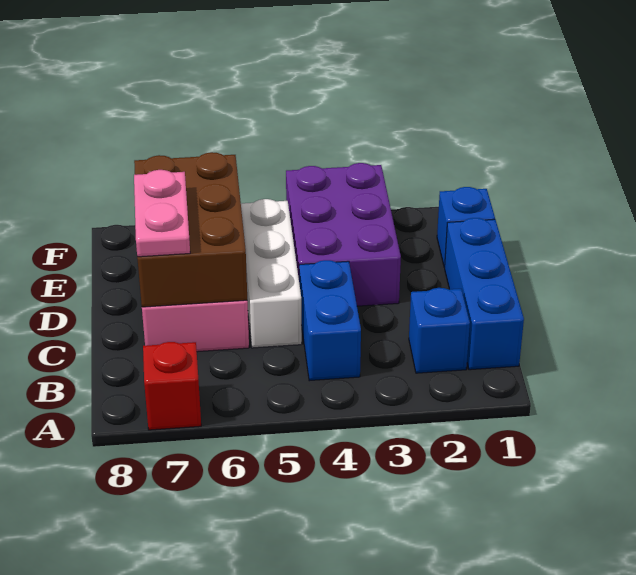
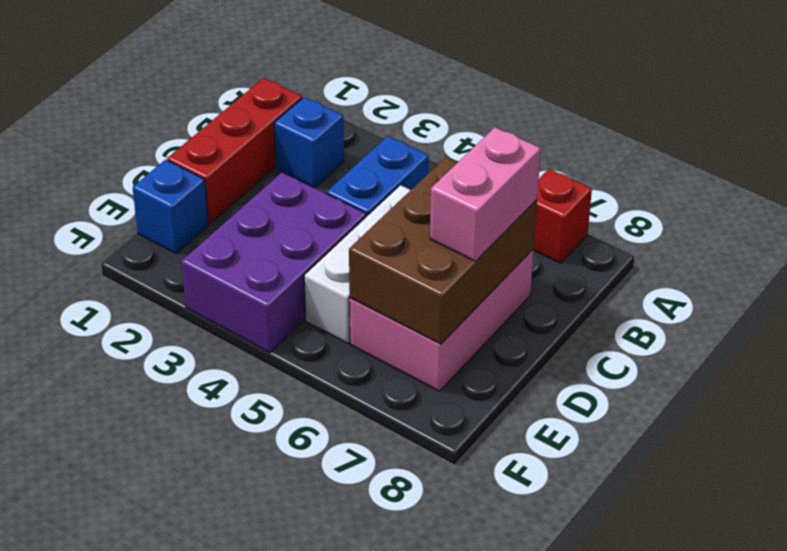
blue brick B1:D1 level 1 -> red brick B1:D1 level 1
pink plate C7:D7 level 3 -> pink brick C7:D7 level 3

